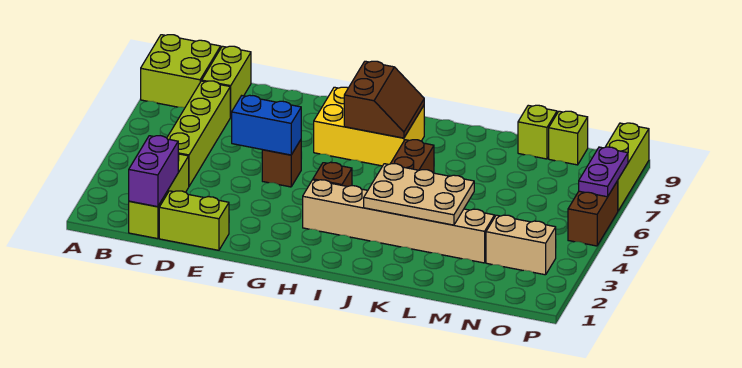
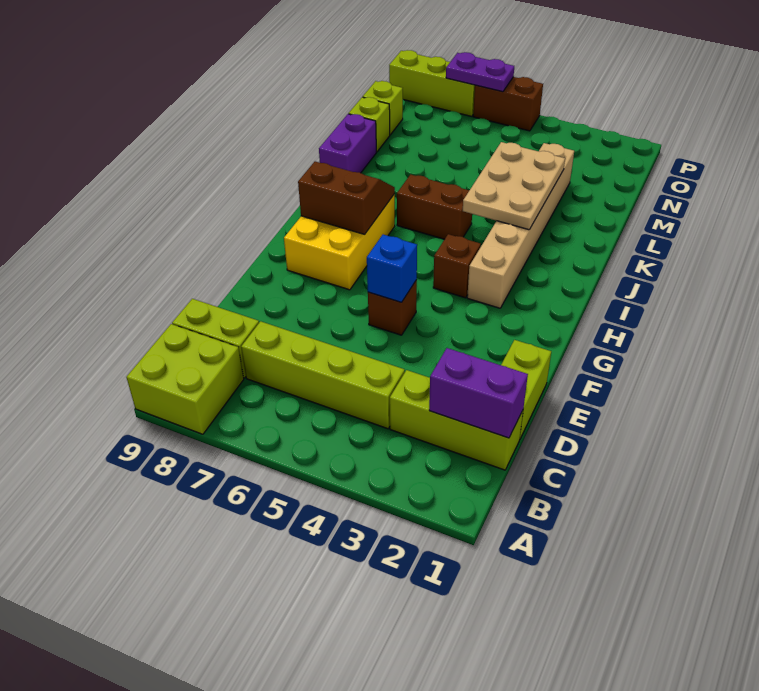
blue brick E5:F5 level 2 -> blue brick F5 level 2
none -> purple brick K9:L9 level 1
tan brick N3:O3 level 1 -> none

